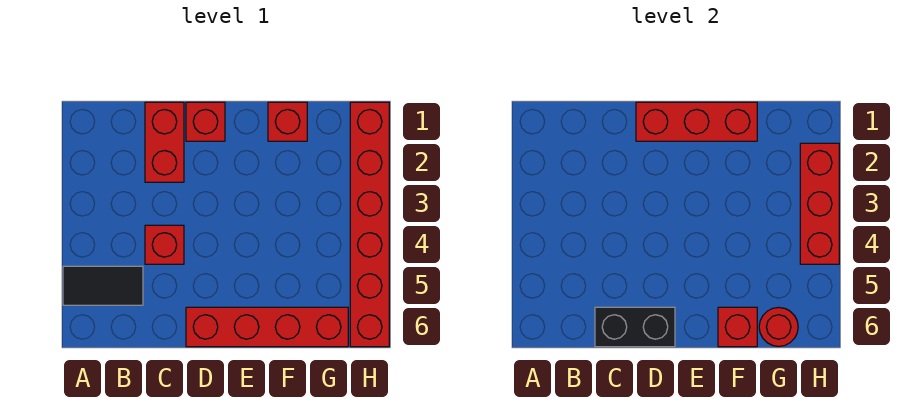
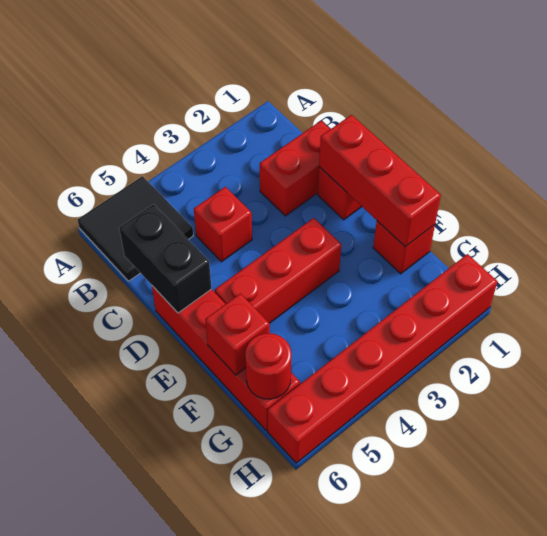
black tile A5:B5 level 1 -> black tile A5:B6 level 1
red brick H2:H4 level 2 -> red brick E3:E5 level 1

